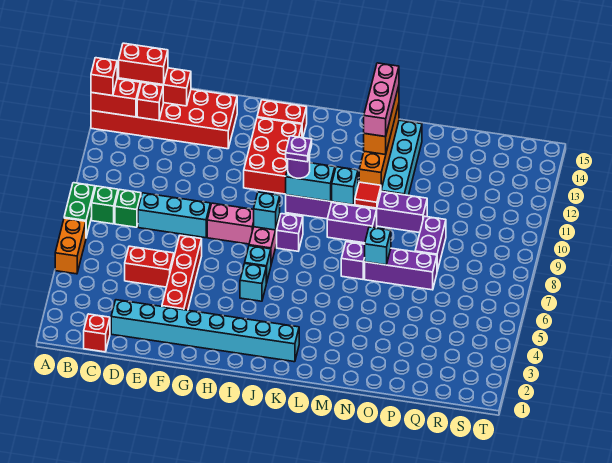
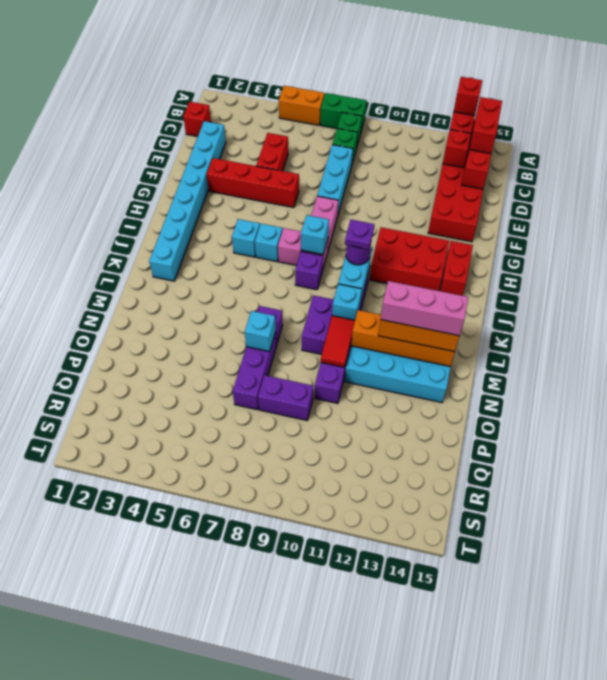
red tile M10 level 2 -> red tile M10:N10 level 2

